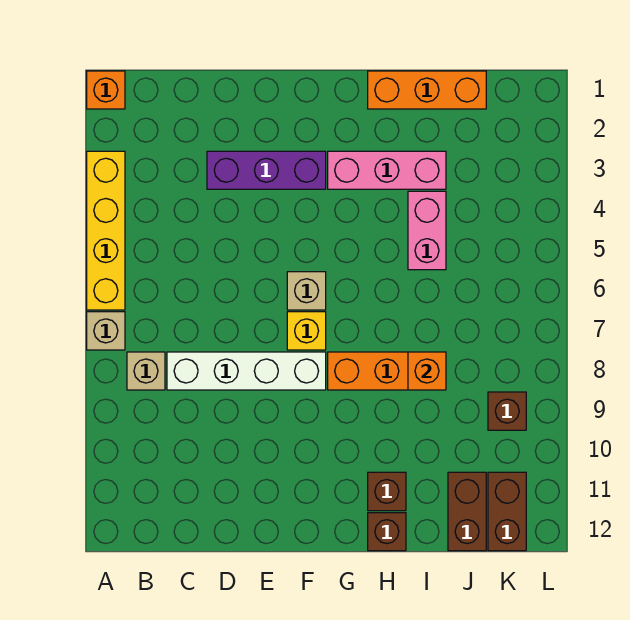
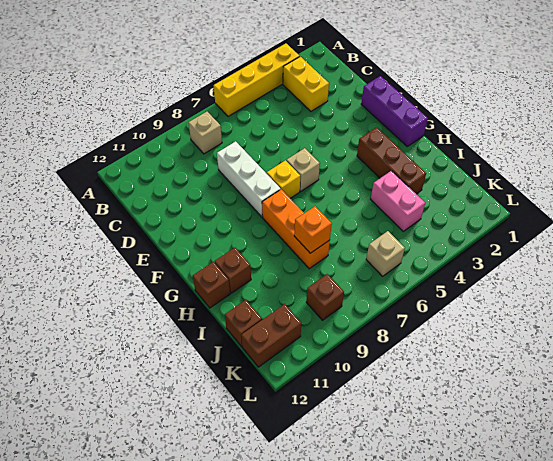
orange brick A1 level 1 -> none
tan brick A7 level 1 -> tan brick K6 level 1
none -> yellow brick B3:C3 level 1
white brick C8:F8 level 1 -> white brick D8:F8 level 1
purple brick D3:F3 level 1 -> purple brick E1:G1 level 1
pink brick G3:I3 level 1 -> brown brick G3:I3 level 1
orange brick H1:J1 level 1 -> none
pink brick I4:I5 level 1 -> pink brick I4:J4 level 1
brown brick J11:J12 level 1 -> brown brick J12 level 1

